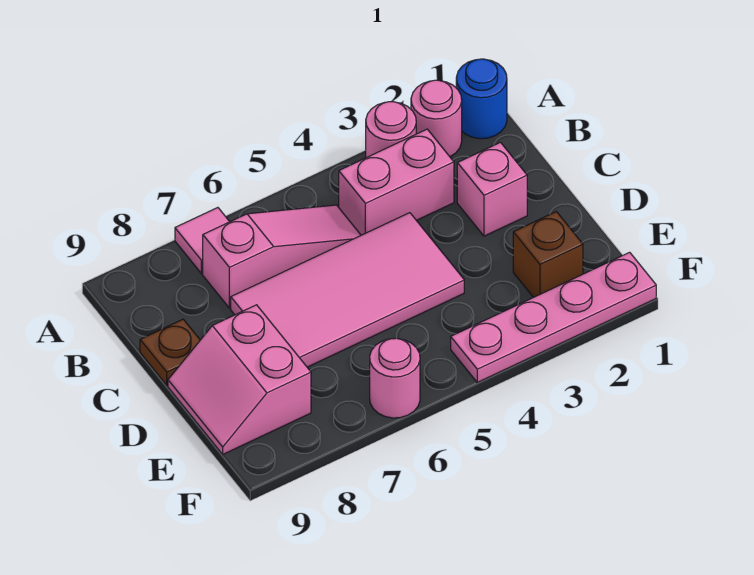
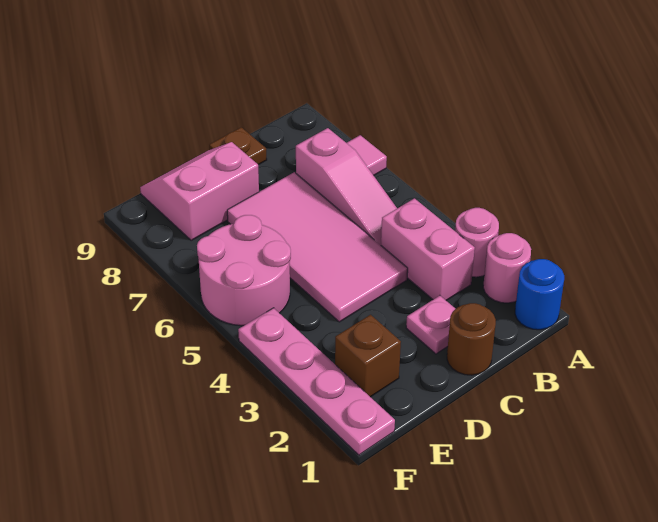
none -> brown round brick C1 level 1
pink brick C2 level 1 -> pink plate C2 level 1
pink round brick F6 level 1 -> pink round brick E5:F6 level 1

